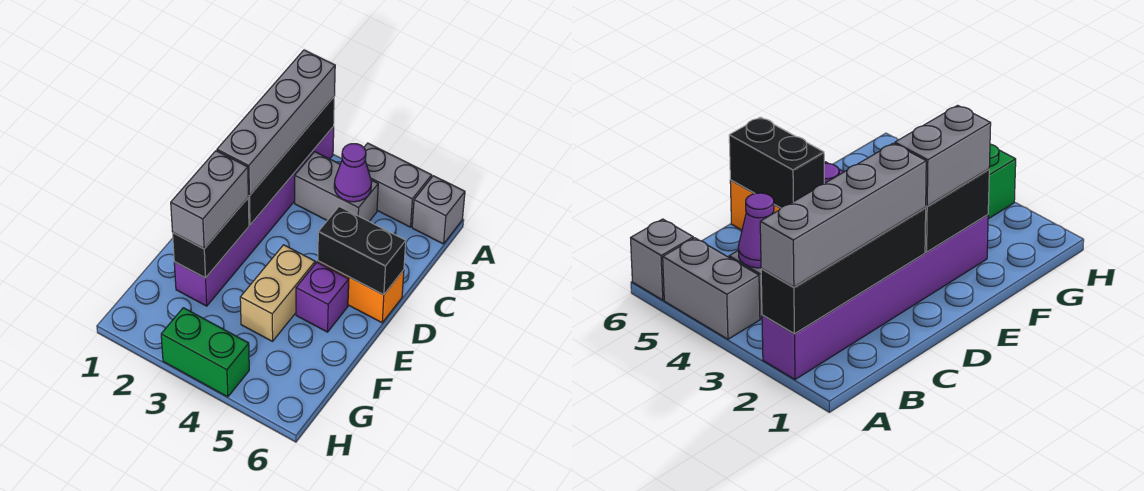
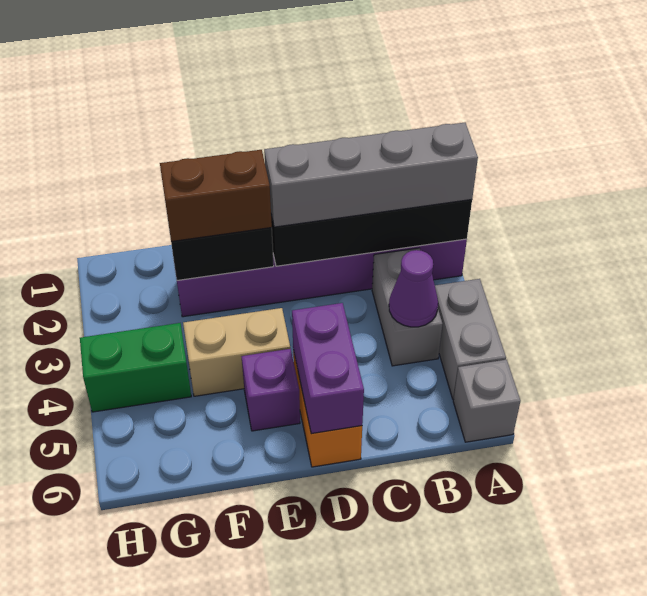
black brick D5:D6 level 2 -> purple brick D5:D6 level 2
grey brick E2:F2 level 3 -> brown brick E2:F2 level 3
green brick H3:H4 level 1 -> green brick G4:H4 level 1

